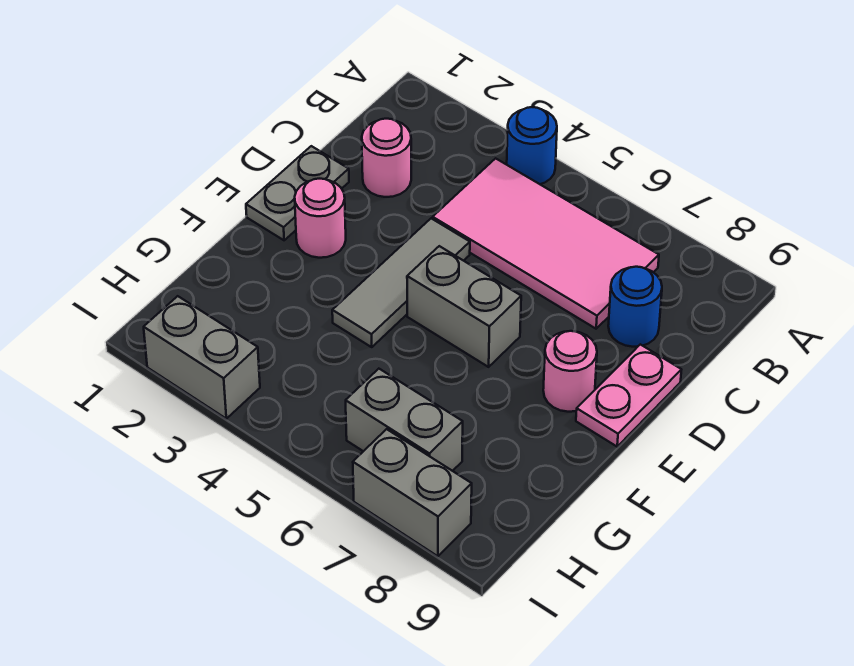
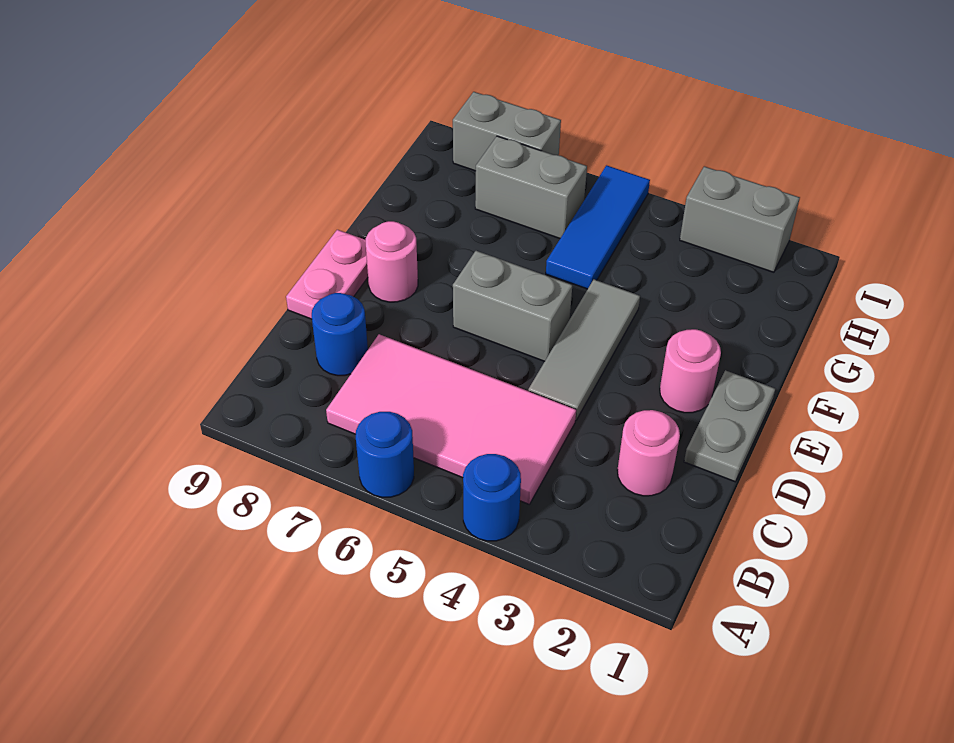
none -> blue round brick A6 level 1
none -> blue tile G5:I5 level 1

